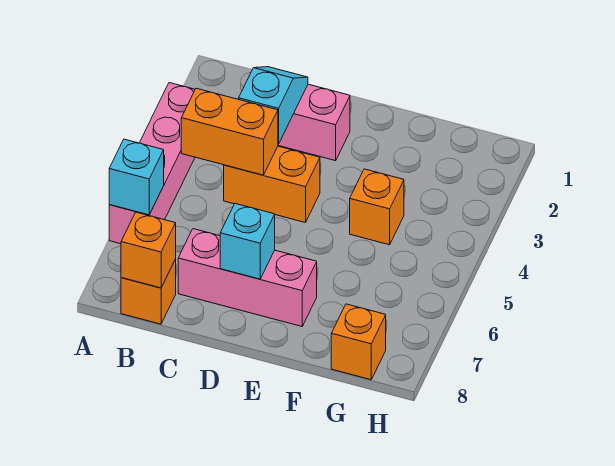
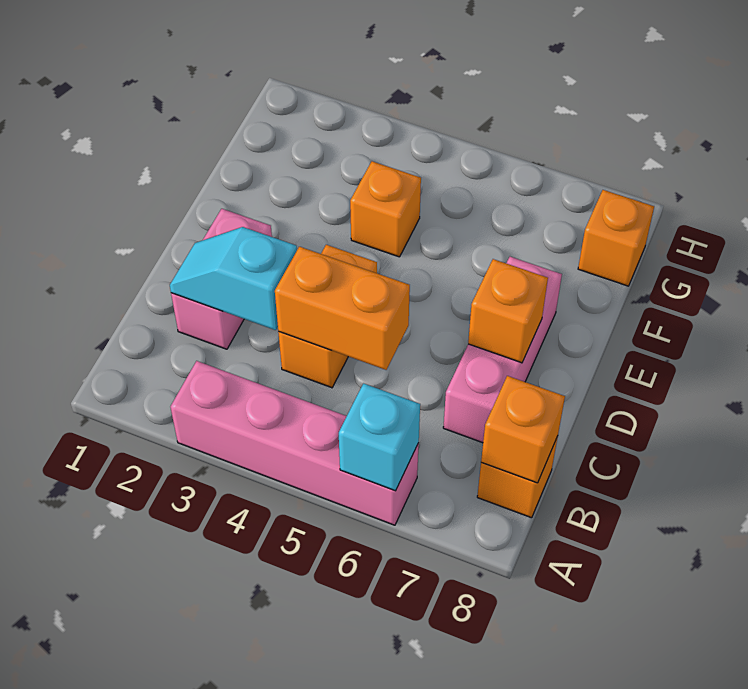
orange brick B4:C4 level 2 -> orange brick C4:C5 level 2
cyan brick D7 level 2 -> orange brick D7 level 2

